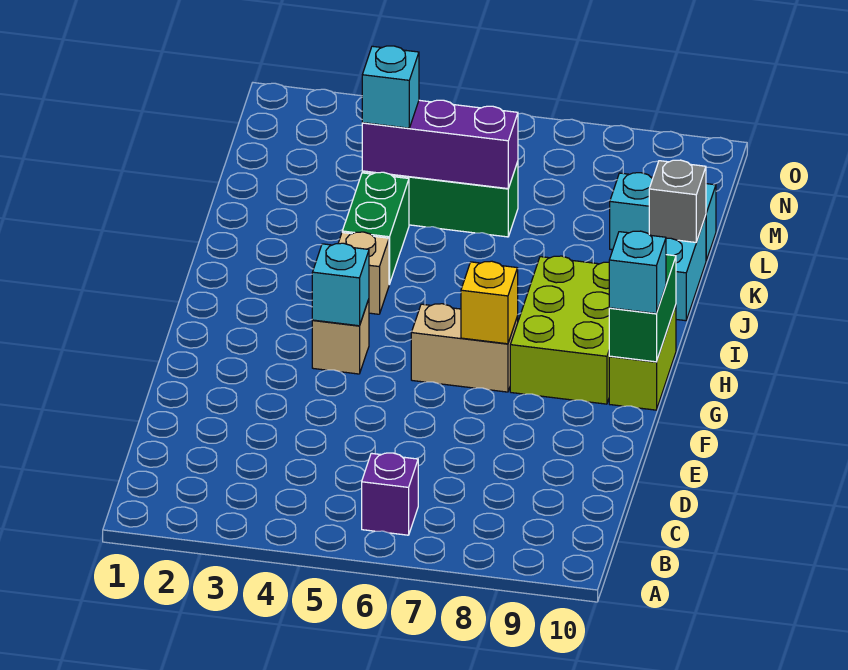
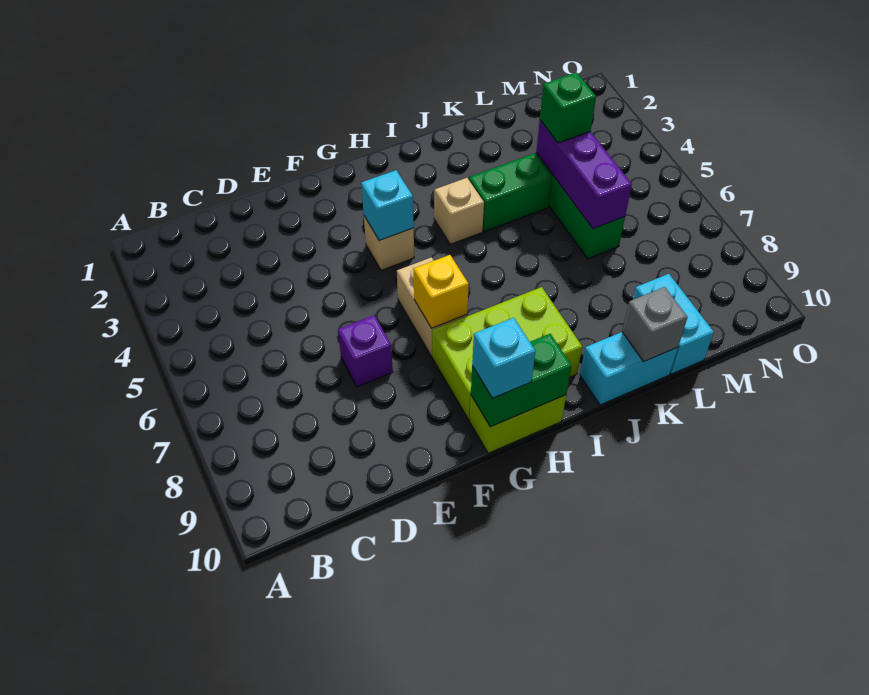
purple brick B6 level 1 -> purple brick E7 level 1
cyan brick L4 level 3 -> green brick L4 level 3

